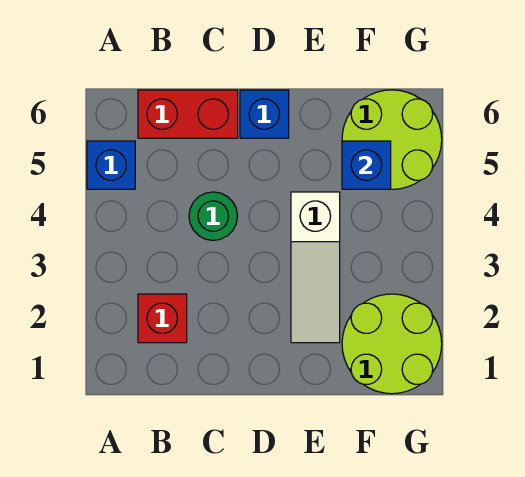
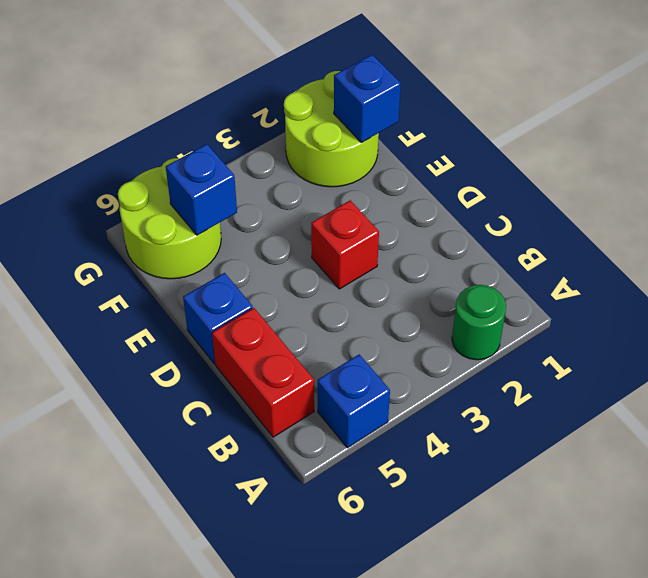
red brick B2 level 1 -> red brick D3 level 1
green round brick C4 level 1 -> green round brick A2 level 1
white slope E2:E4 level 1 top 4 -> none
none -> blue brick F1 level 2

